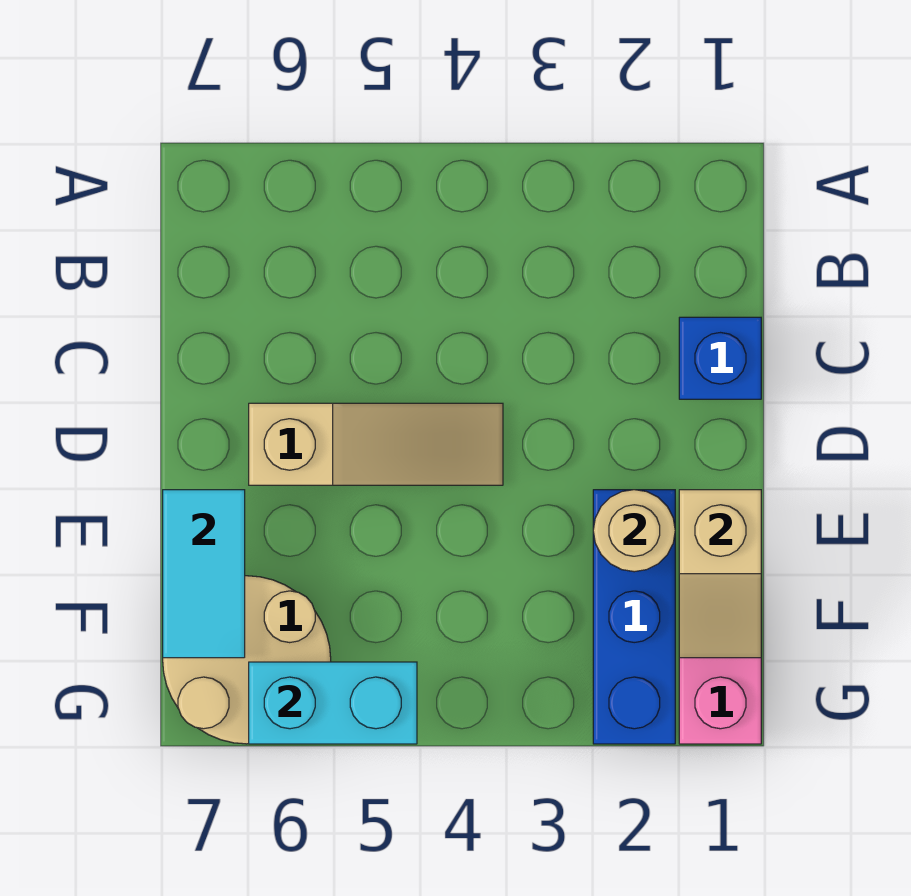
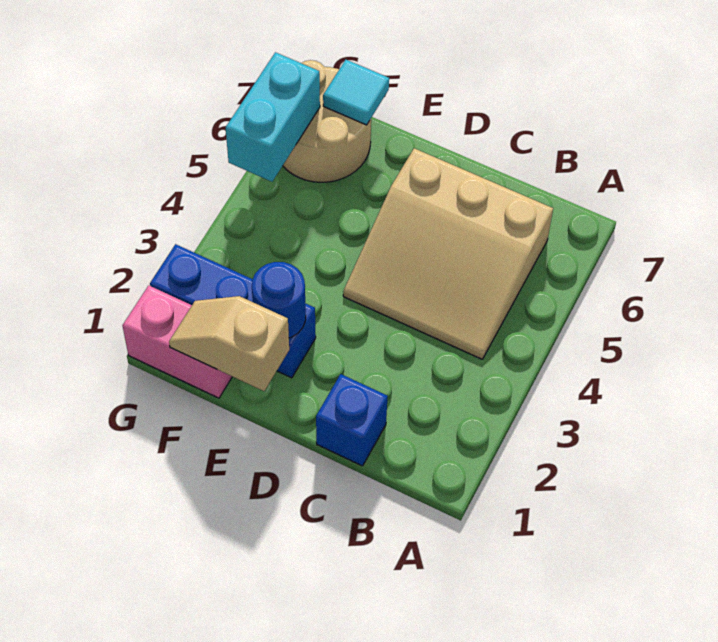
tan slope D4:D6 level 1 top 6 -> tan slope B4:D6 level 1 top 6
tan round brick E2 level 2 -> blue round brick E2 level 2
cyan tile E7:F7 level 2 -> cyan tile F7 level 2

